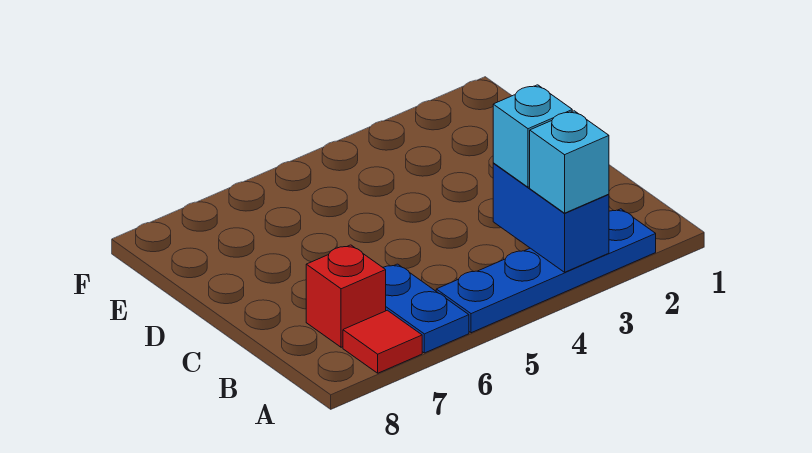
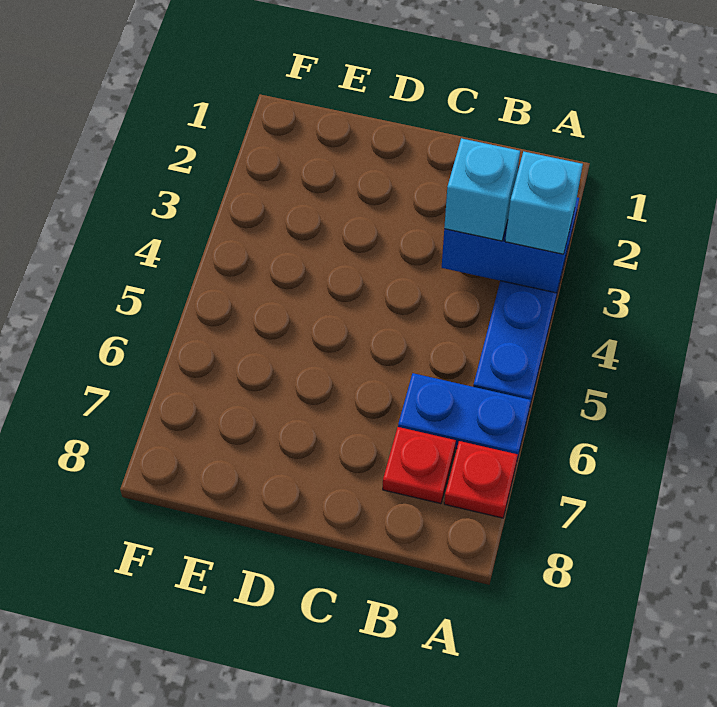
red tile A7 level 1 -> red plate A7 level 1
red brick B7 level 1 -> red plate B7 level 1

